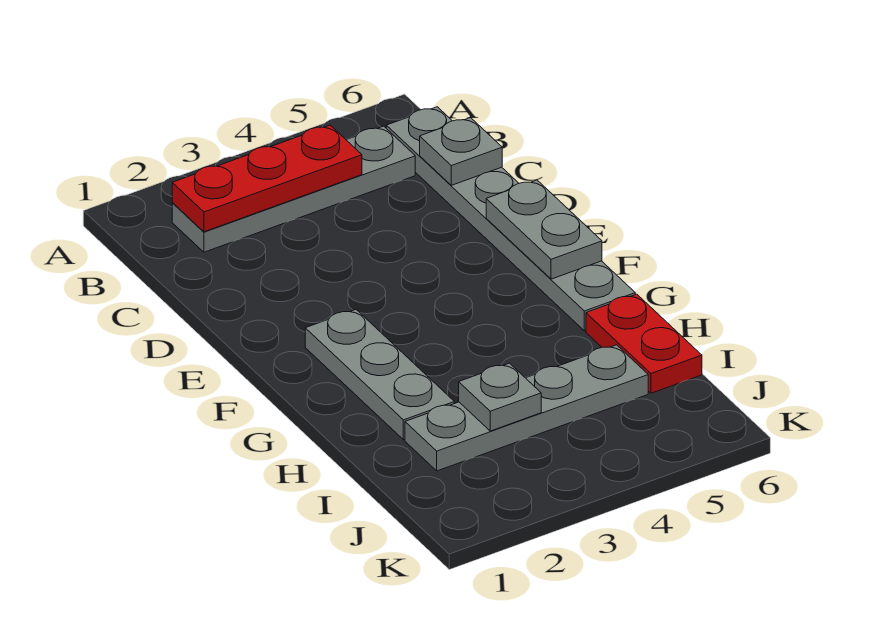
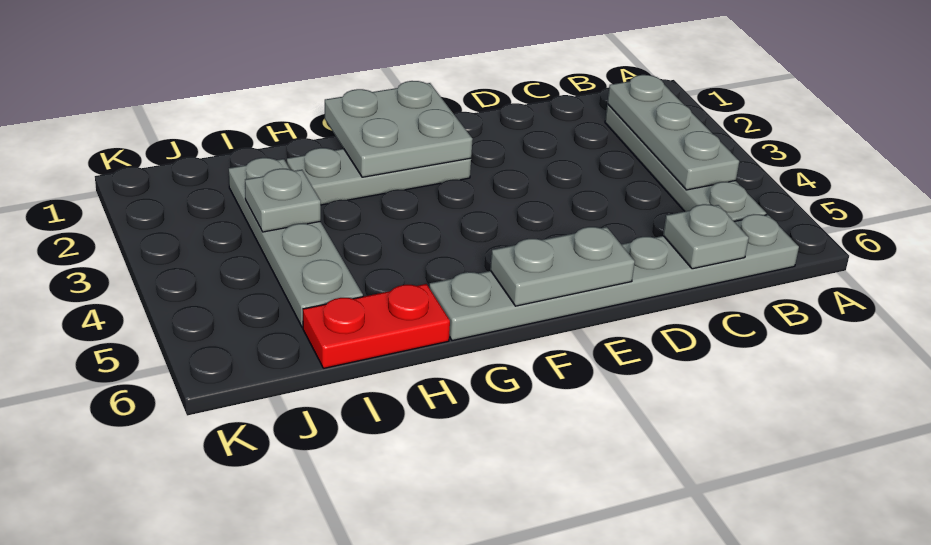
red plate B2:B4 level 2 -> grey plate B2:B4 level 2
none -> grey plate F1:G2 level 2

